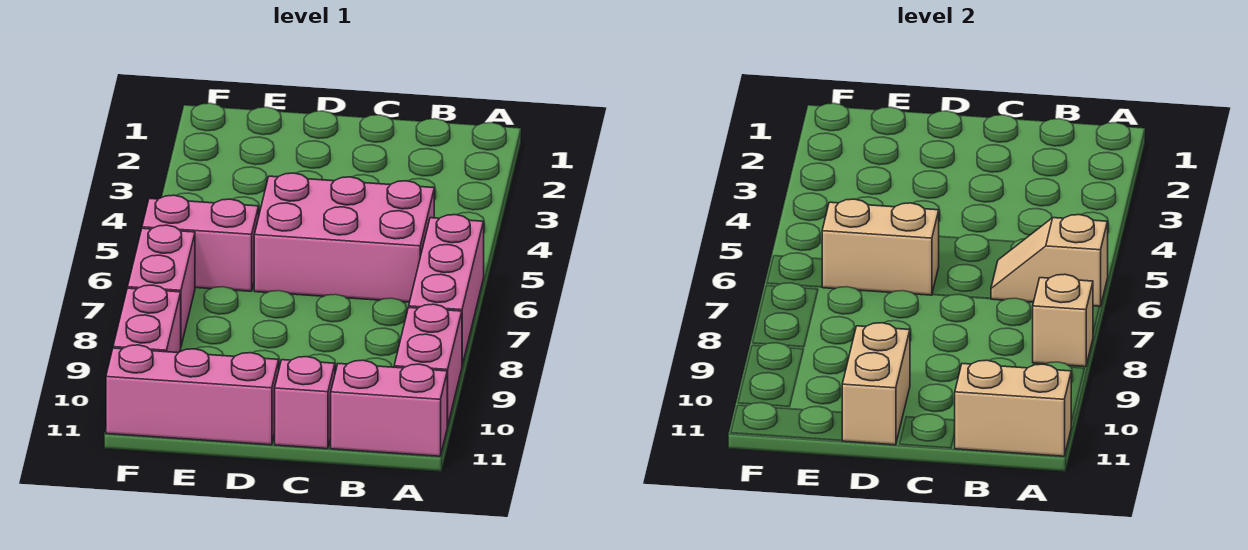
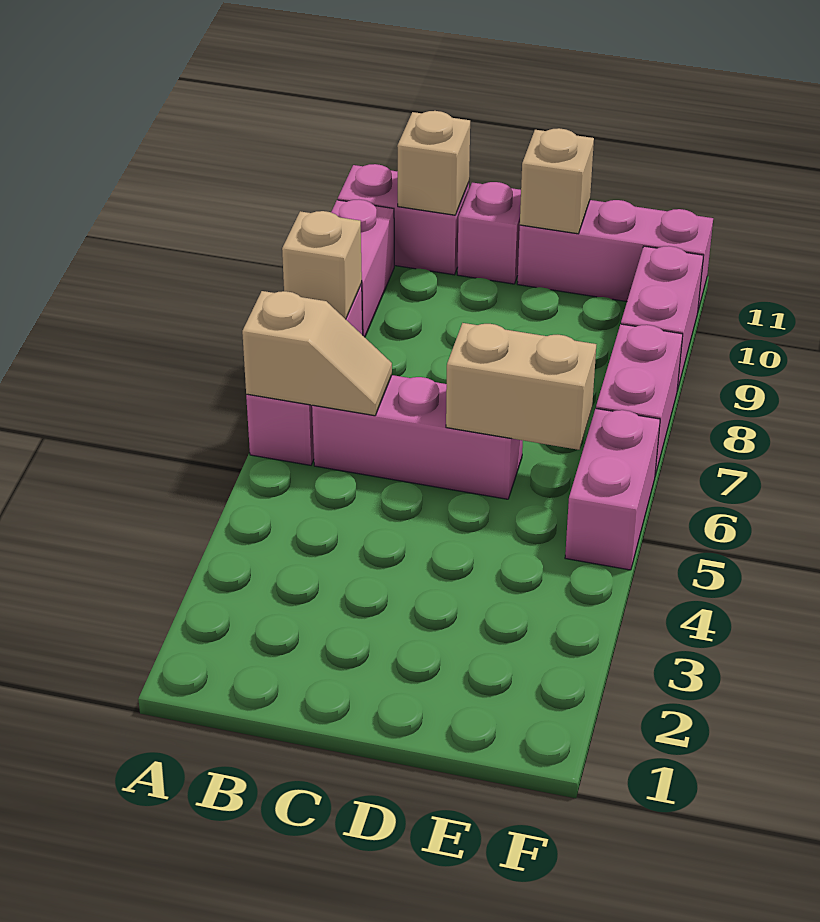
tan brick A11:B11 level 2 -> tan brick B11 level 2
pink brick B5:D6 level 1 -> pink brick B6:D6 level 1
tan brick D10:D11 level 2 -> tan brick D11 level 2
pink brick E6:F6 level 1 -> pink brick F5:F6 level 1

